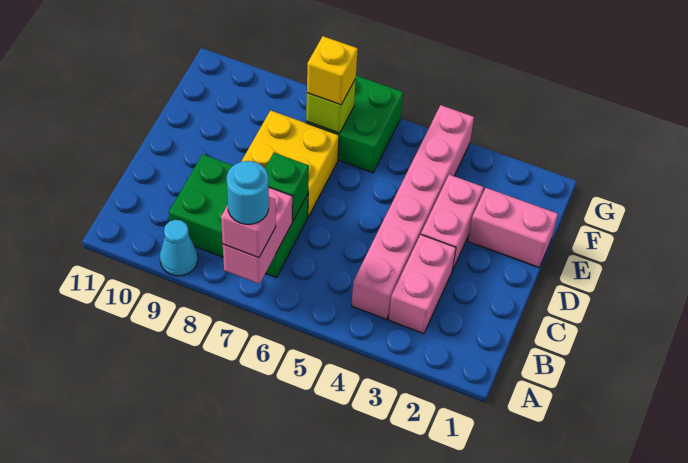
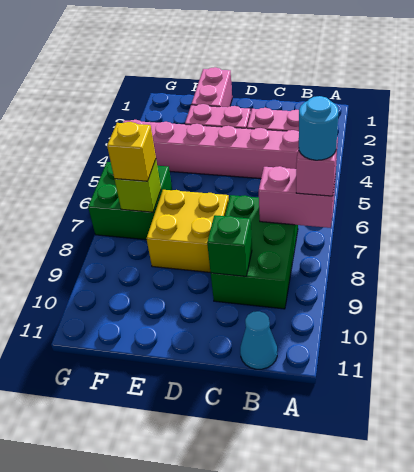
cyan cone A9 level 1 -> cyan cone B11 level 1
green brick C7 level 2 -> green brick C9 level 2

